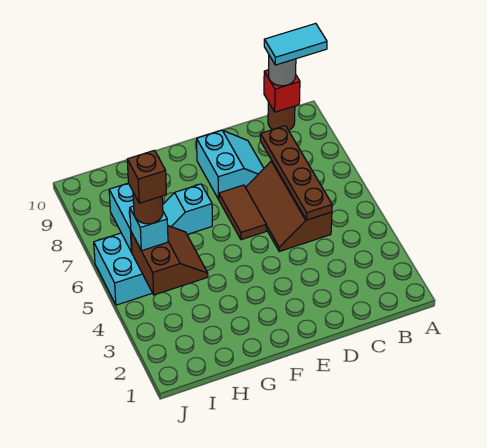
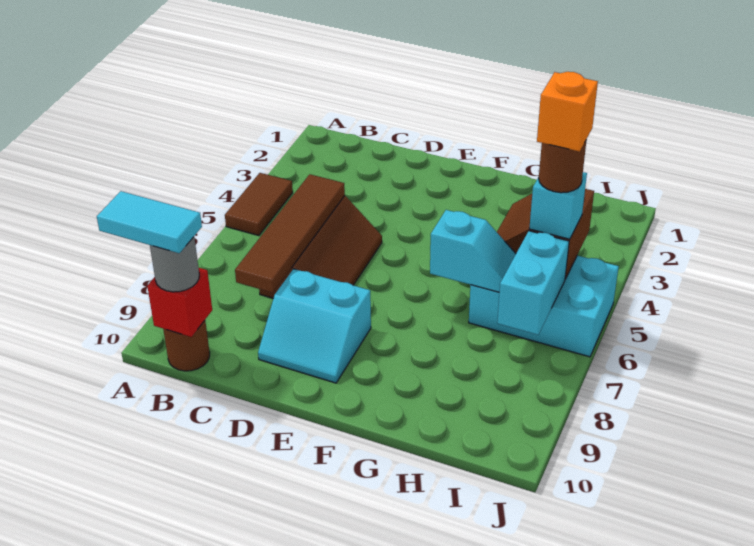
brown plate C5:C8 level 2 -> brown tile C5:C8 level 2
cyan slope D8:E9 level 1 top E -> cyan slope D8:E9 level 1 top 8
brown tile E6:E7 level 1 -> brown tile A4:A5 level 1
brown brick I5 level 5 -> orange brick I5 level 5

